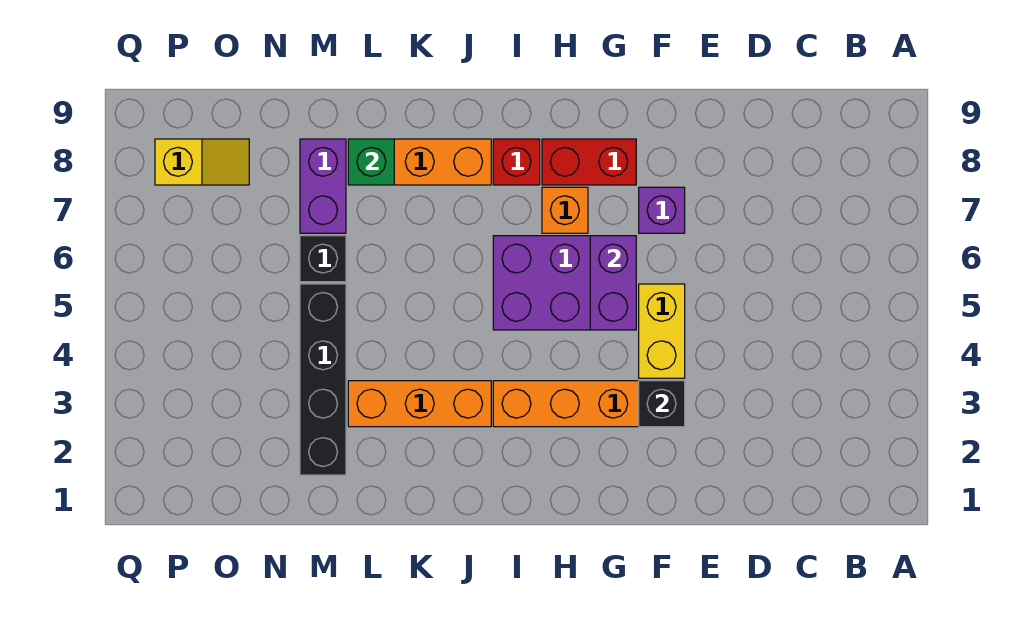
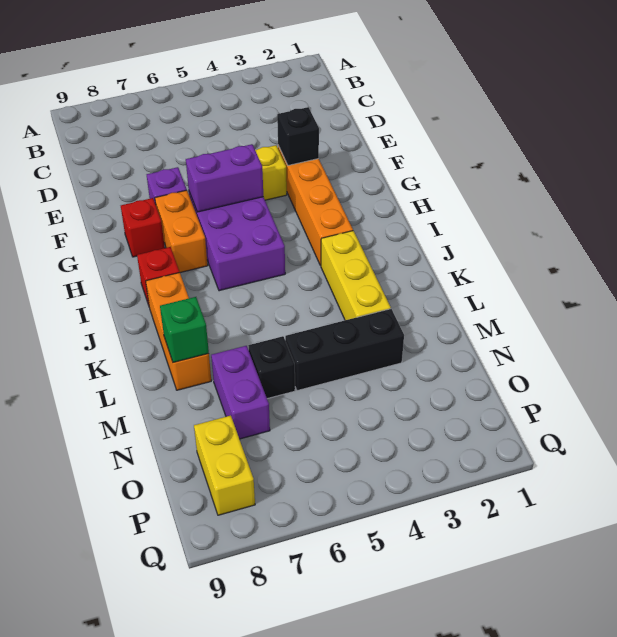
red brick G8:H8 level 1 -> red brick G8 level 1
orange brick H7 level 1 -> orange brick G7:H7 level 1
orange brick J3:L3 level 1 -> yellow brick J3:L3 level 1
black brick M2:M5 level 1 -> black brick M3:M5 level 1
purple brick M7:M8 level 1 -> purple brick M7:N7 level 1
yellow slope O8:P8 level 1 top P -> yellow brick O8:P8 level 1

